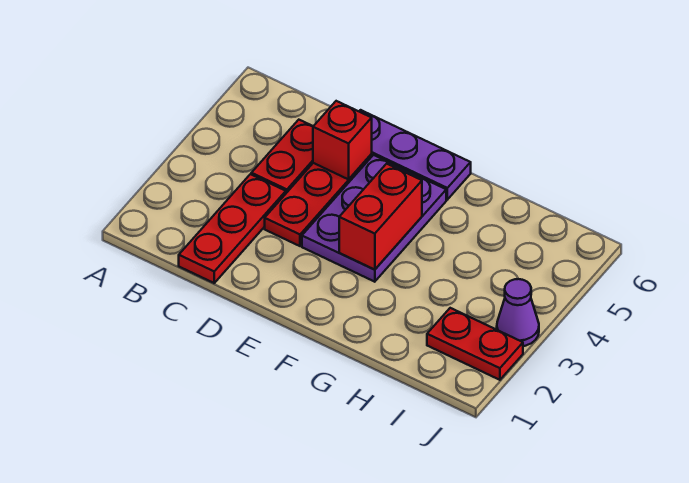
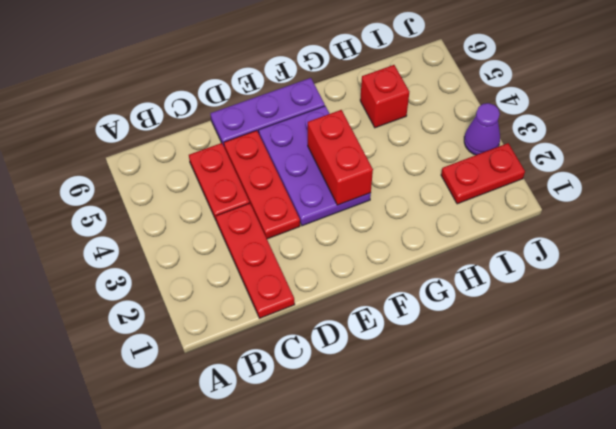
red brick D5 level 2 -> red brick H5 level 1

